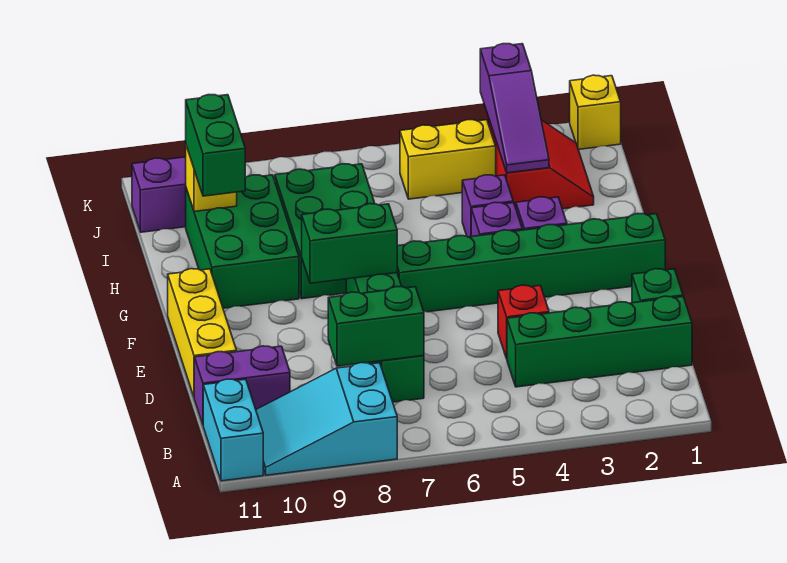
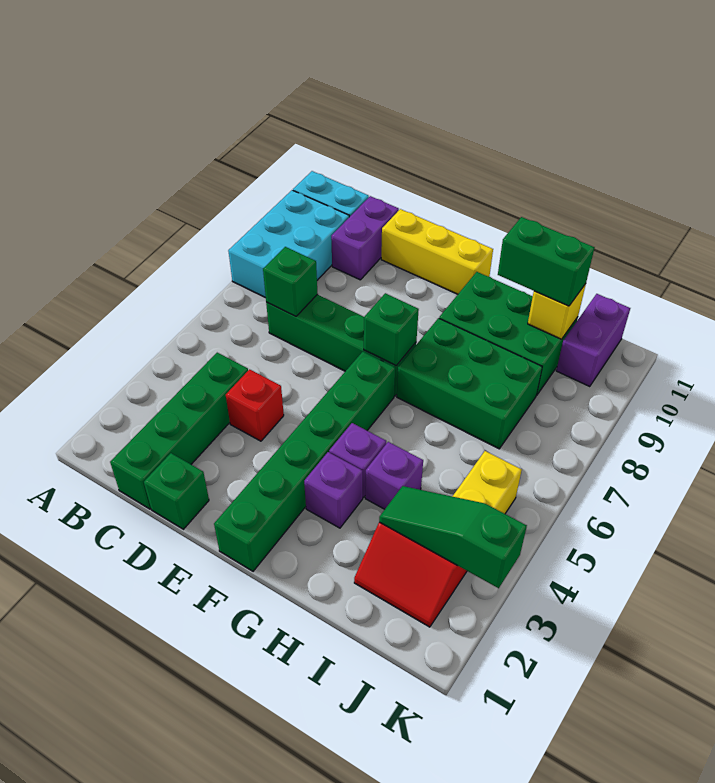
cyan slope A8:B10 level 1 top 8 -> cyan brick A8:B10 level 1
green brick C7:C8 level 2 -> green brick C7 level 2
green brick F7:F8 level 2 -> green brick F7 level 2
purple slope I3:K3 level 2 top K -> green slope I3:K3 level 2 top K
yellow brick K1 level 1 -> none

